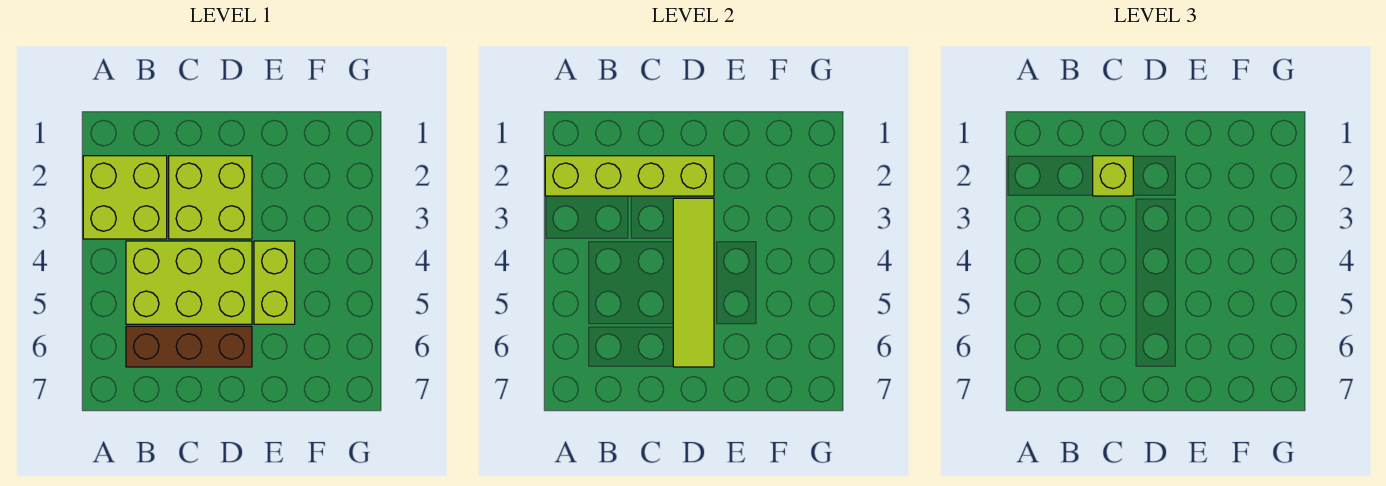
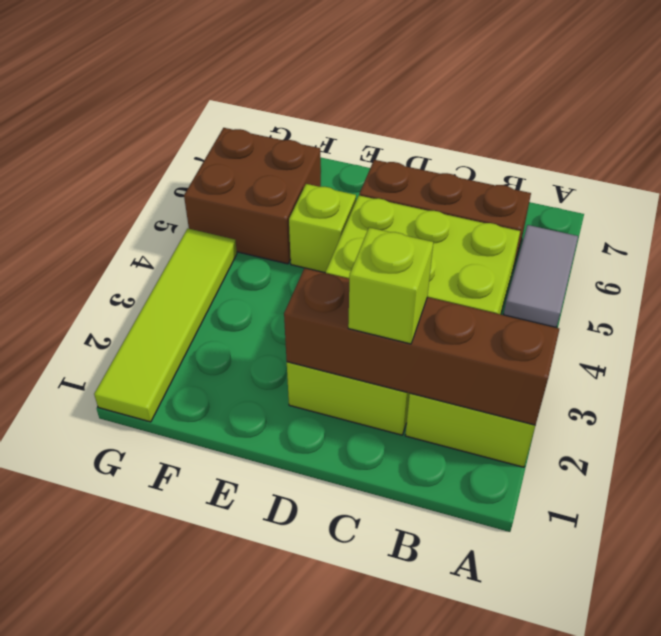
lime brick A2:D2 level 2 -> brown brick A2:D2 level 2
none -> grey tile A5:A6 level 1
lime tile D3:D6 level 2 -> lime tile G1:G4 level 1
lime brick E4:E5 level 1 -> lime brick E5 level 1
none -> brown brick F5:G6 level 1

